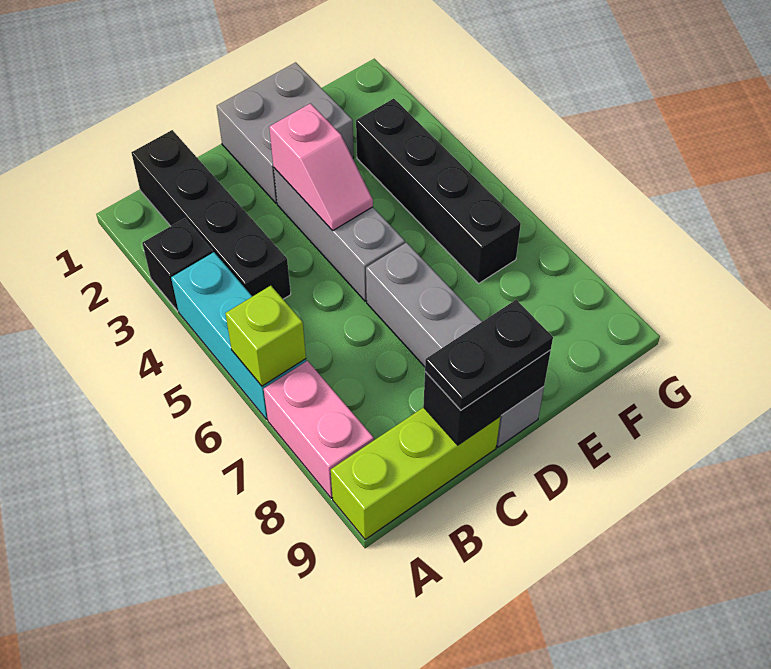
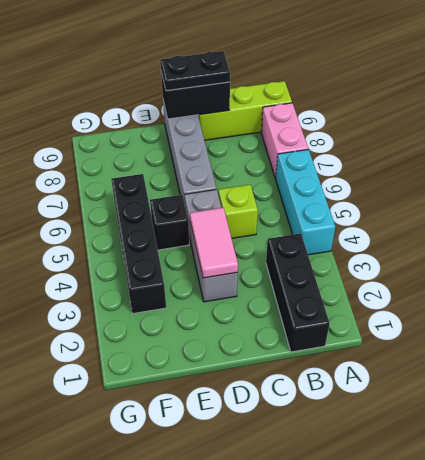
black brick A3 level 1 -> black brick E5 level 1
lime brick A6 level 2 -> lime brick C5 level 1
black brick B1:B4 level 1 -> black brick B1:B3 level 1
grey brick D1:E2 level 1 -> none
pink slope D3:D4 level 2 top 3 -> pink tile D3:D4 level 2

